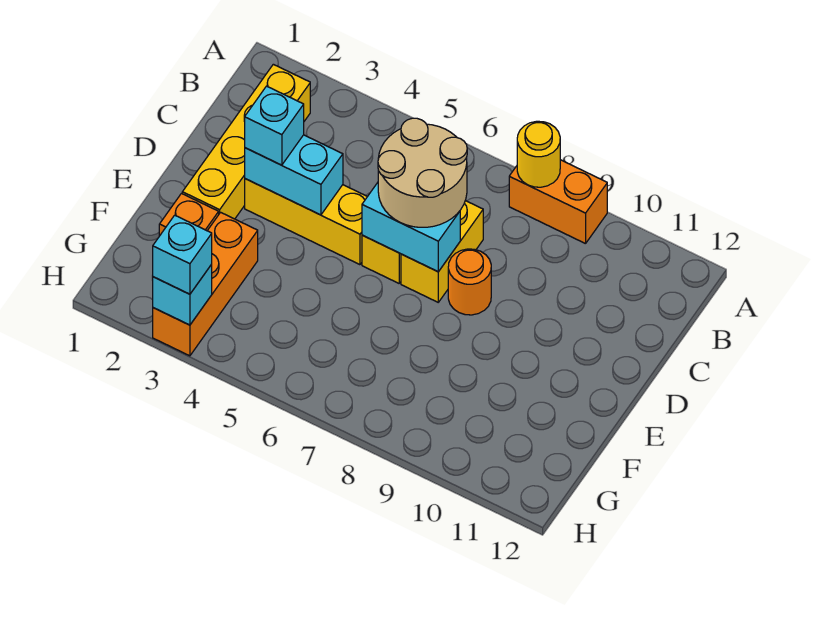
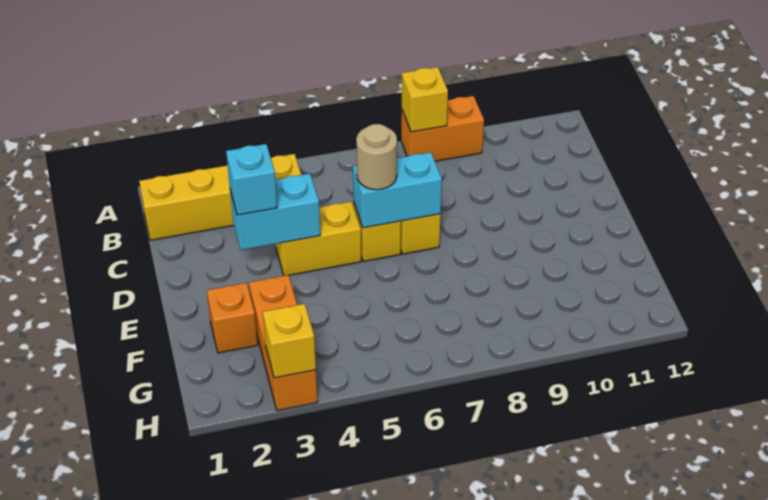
yellow round brick A8 level 2 -> yellow brick A8 level 2
yellow brick B2:E2 level 1 -> yellow brick B1:B4 level 1
tan round brick C6:D7 level 3 -> tan round brick D6 level 3
yellow brick D3:D5 level 1 -> yellow brick D4:D5 level 1
orange round brick D8 level 1 -> none
cyan brick H3 level 2 -> yellow brick H3 level 2
cyan brick H3 level 3 -> none

